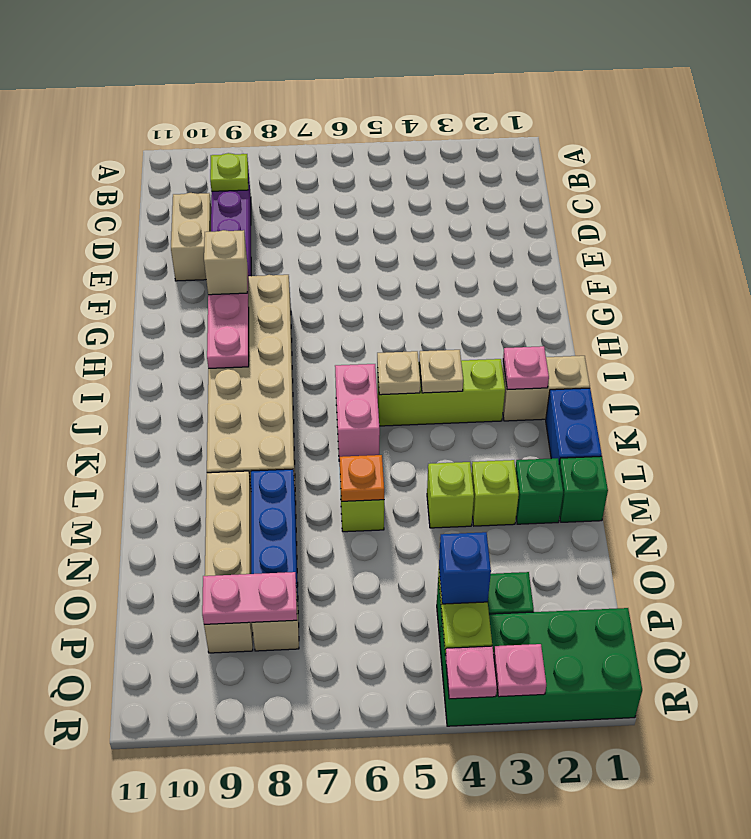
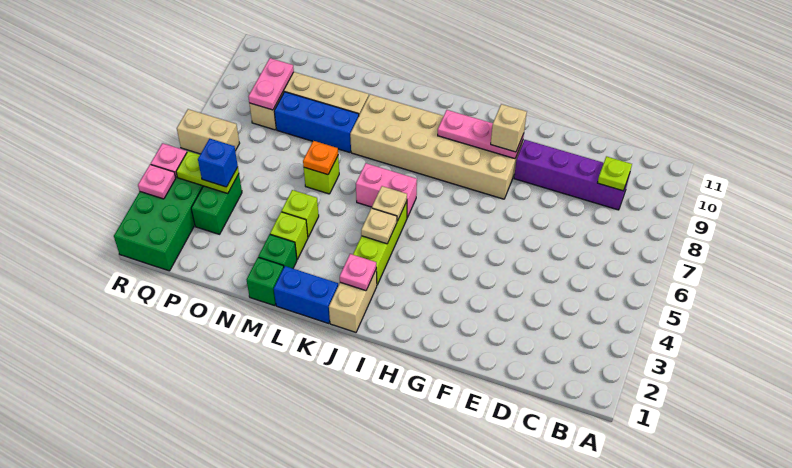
tan brick D10:E10 level 1 -> tan brick Q6:R6 level 1

